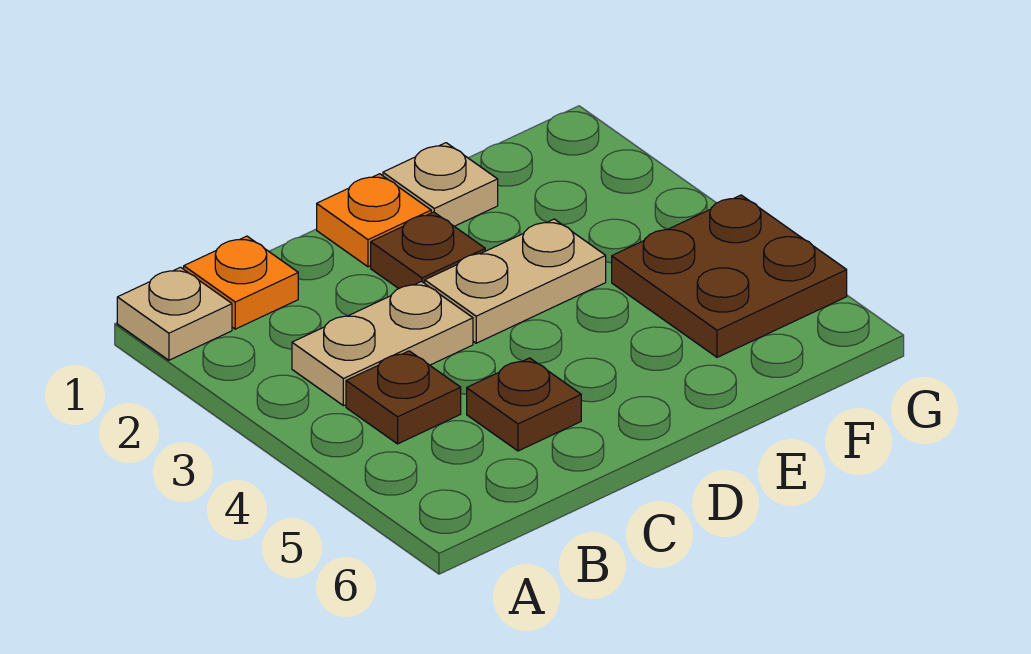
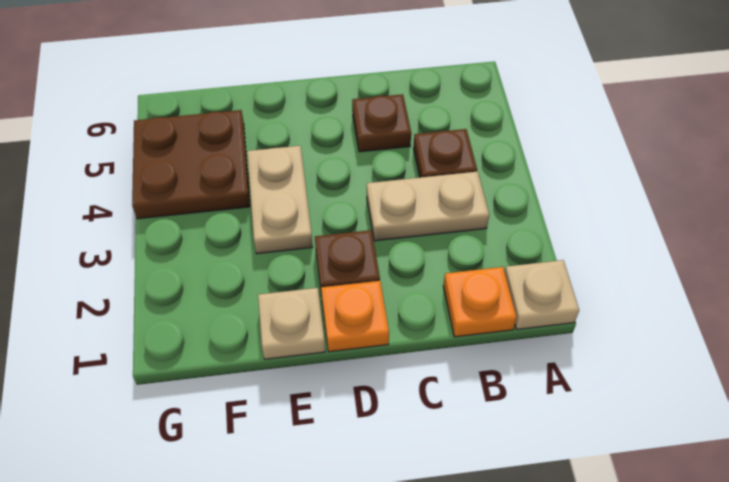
tan plate D3:E3 level 1 -> tan plate E3:E4 level 1

